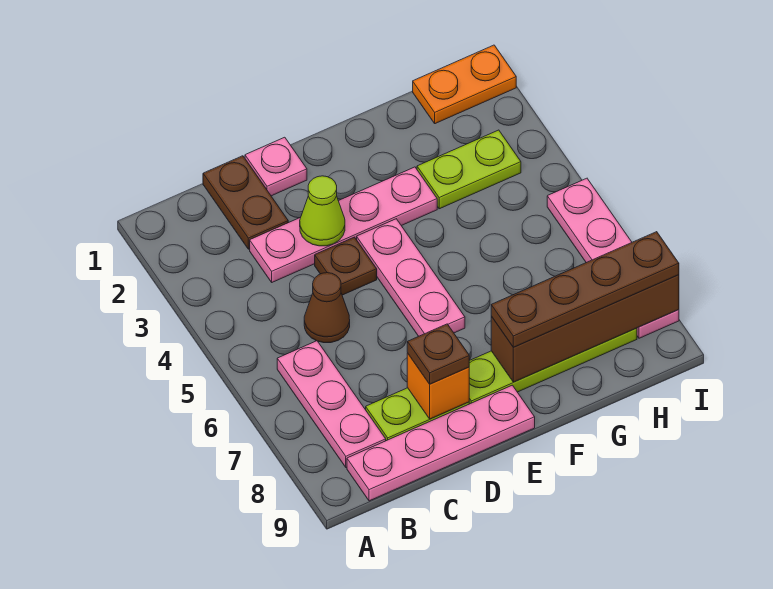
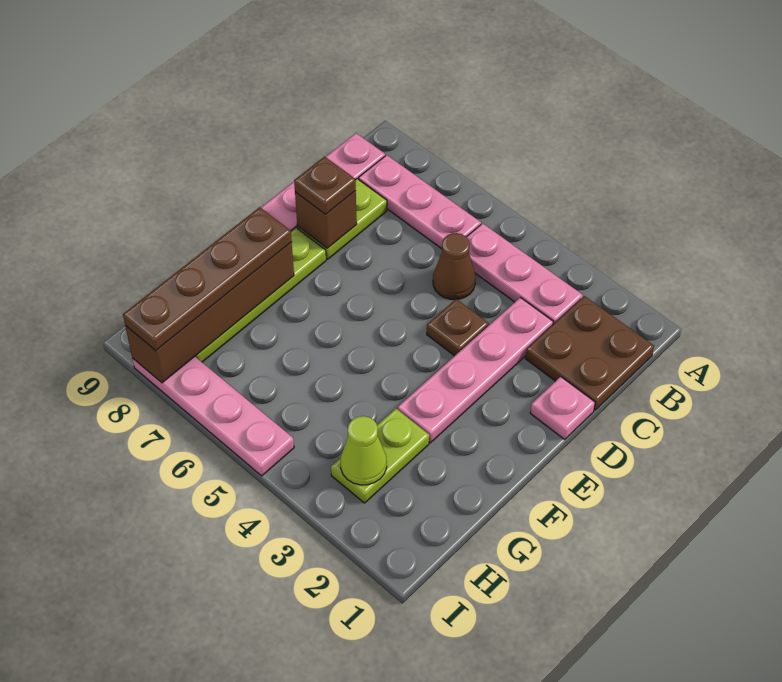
brown plate C1:C2 level 1 -> brown plate B1:C2 level 1
lime cone D3 level 2 -> lime cone H3 level 2
orange brick D8 level 2 -> brown brick D8 level 2
pink plate E4:E6 level 1 -> pink plate B3:B5 level 1
orange plate H1:I1 level 1 -> none

